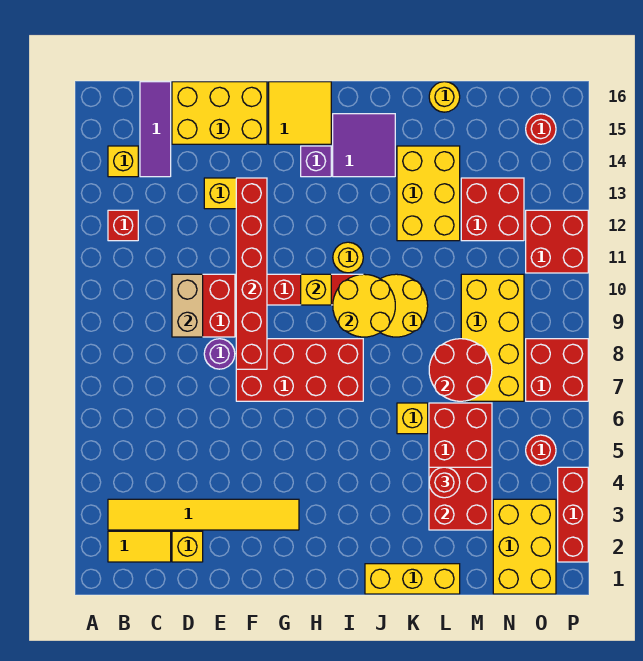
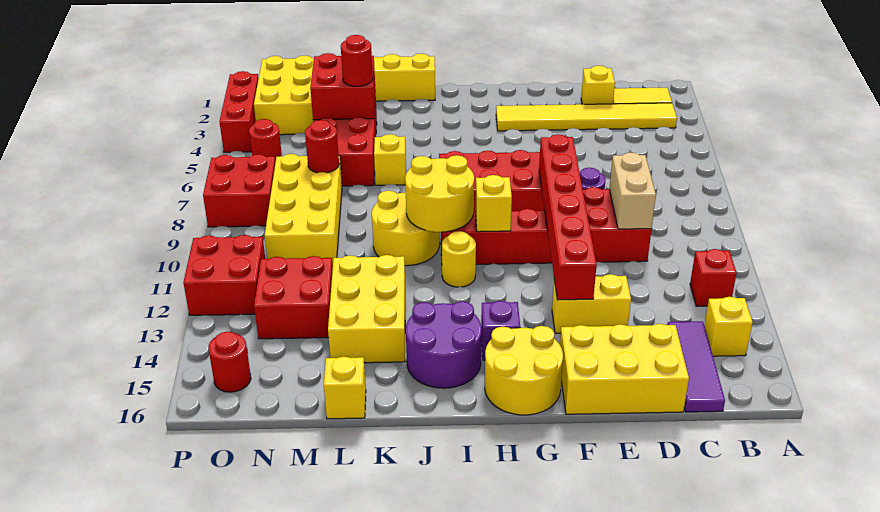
yellow tile G15:H16 level 1 -> yellow round brick G15:H16 level 1
purple tile I14:J15 level 1 -> purple round brick I14:J15 level 1
red round brick L7:M8 level 2 -> red round brick M7 level 2
yellow round brick L16 level 1 -> yellow brick L16 level 1

